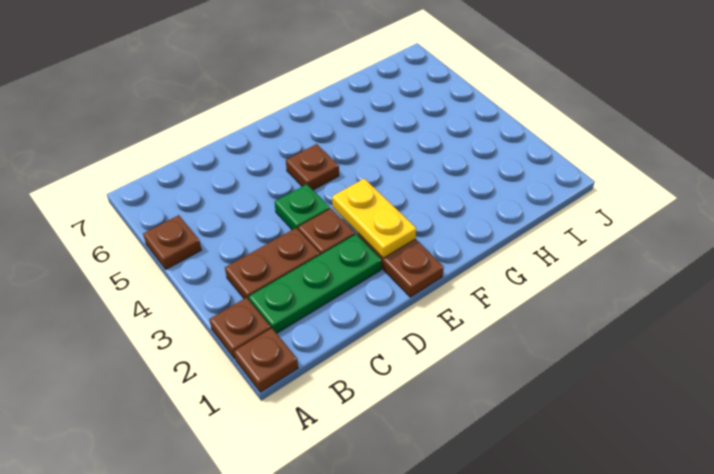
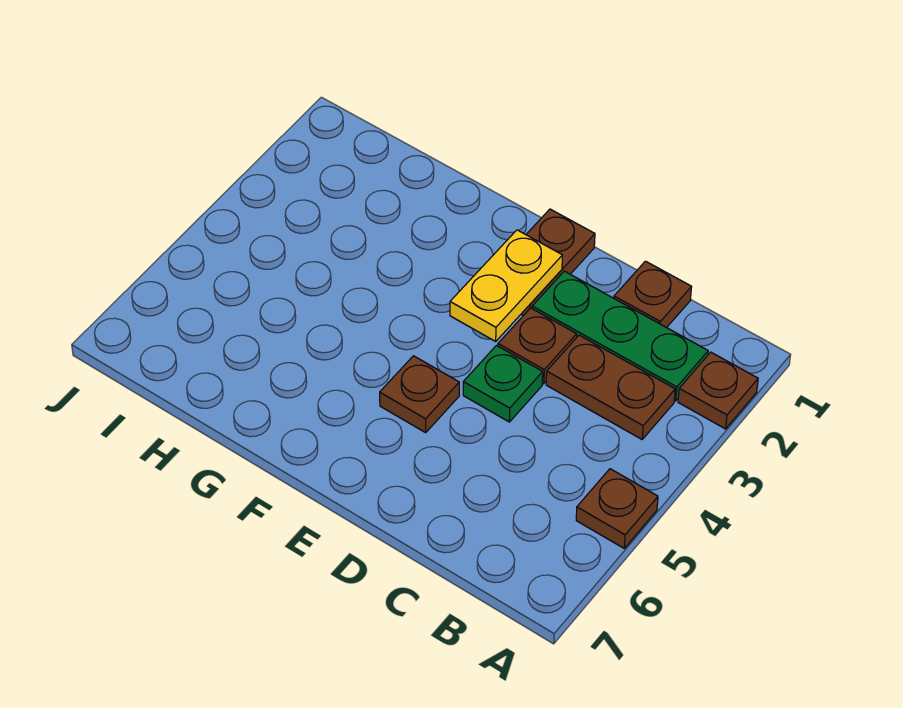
brown plate A1 level 1 -> brown plate C1 level 1

